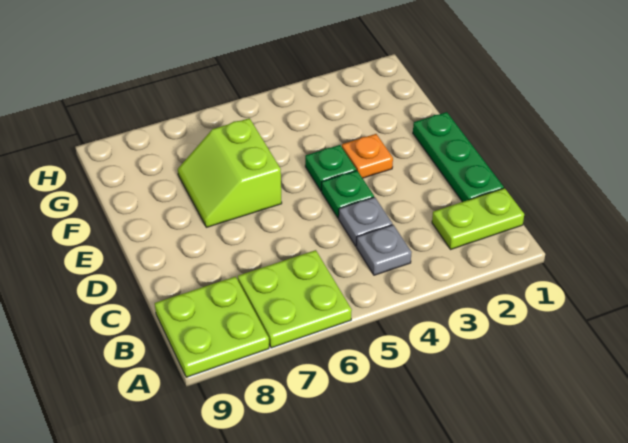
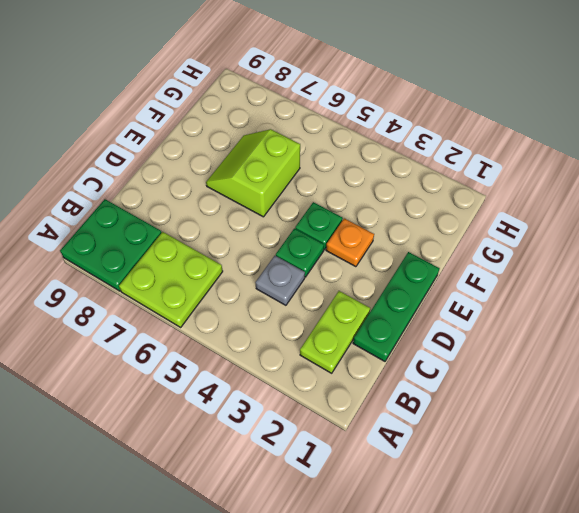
lime plate A8:B9 level 1 -> green plate A8:B9 level 1
lime plate B1:B2 level 1 -> lime plate B2:C2 level 1
grey plate B4 level 1 -> none

